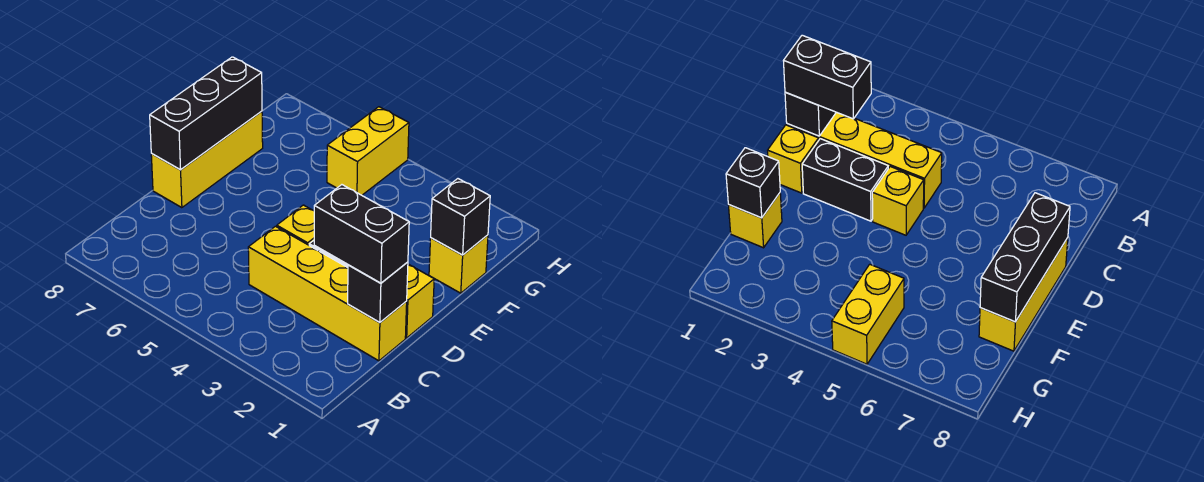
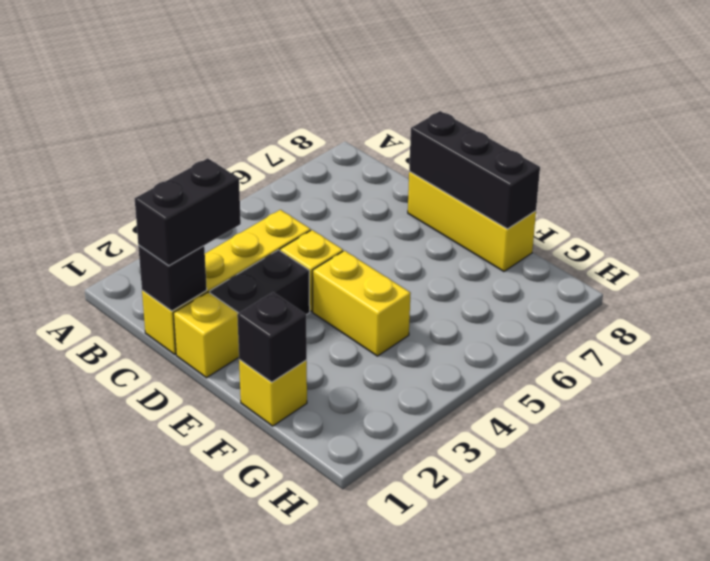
yellow brick G5:H5 level 1 -> yellow brick E4:F4 level 1

